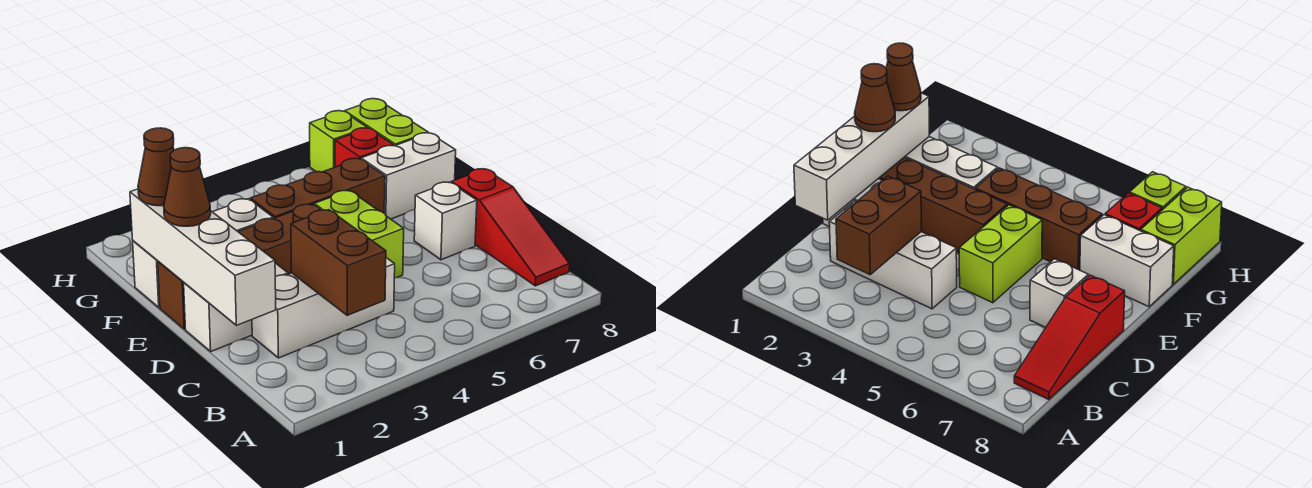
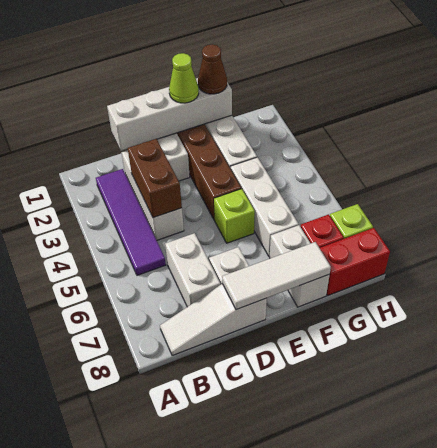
none -> purple tile B2:B5 level 1
brown brick B3:C3 level 2 -> brown brick C3:C4 level 2
red slope B8:D8 level 1 top D -> white slope B8:D8 level 1 top D
none -> white brick C6:C7 level 1
lime brick D5:E5 level 1 -> lime brick E5 level 1
none -> white tile D8:F8 level 2
brown cone E1 level 3 -> lime cone E1 level 3
brown brick F4:F6 level 1 -> white brick F4:F6 level 1
lime brick G8:H8 level 1 -> red brick G8:H8 level 1

